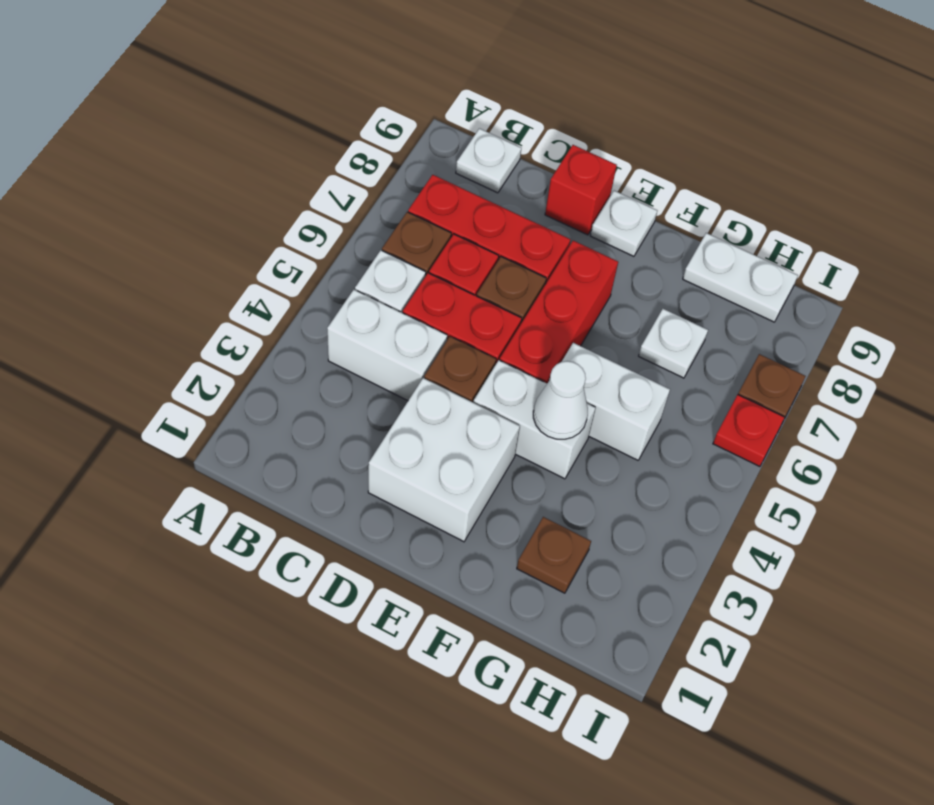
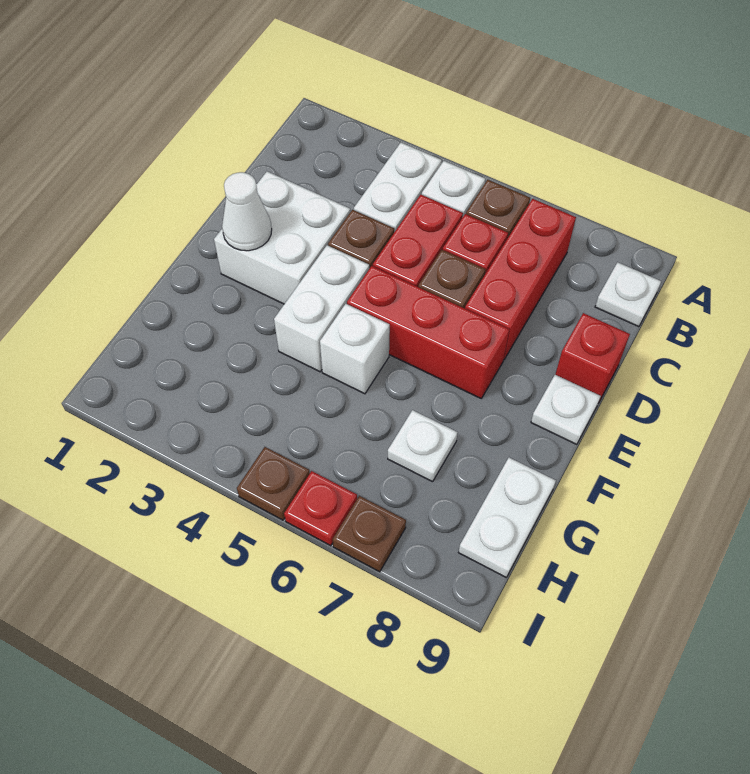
white cone F4 level 2 -> white cone E2 level 2
white brick F5:G5 level 1 -> white brick F5 level 1
brown plate G2 level 1 -> brown plate I5 level 1

